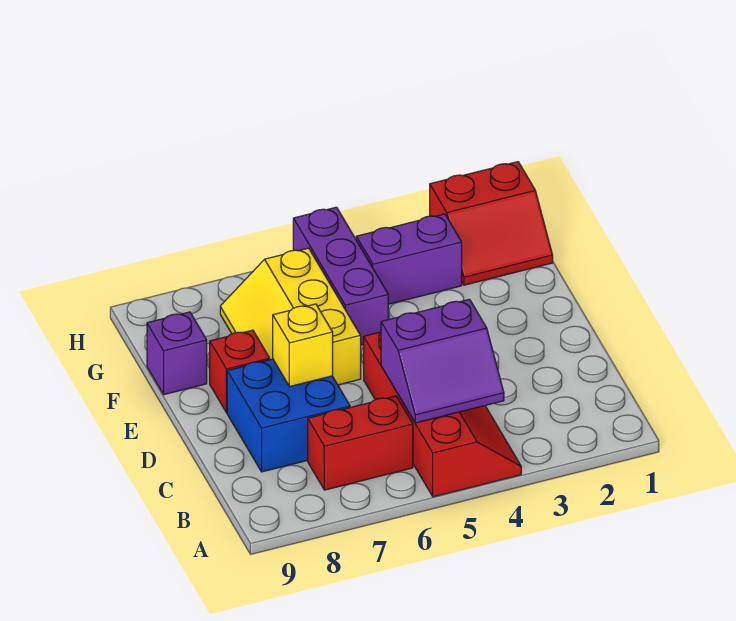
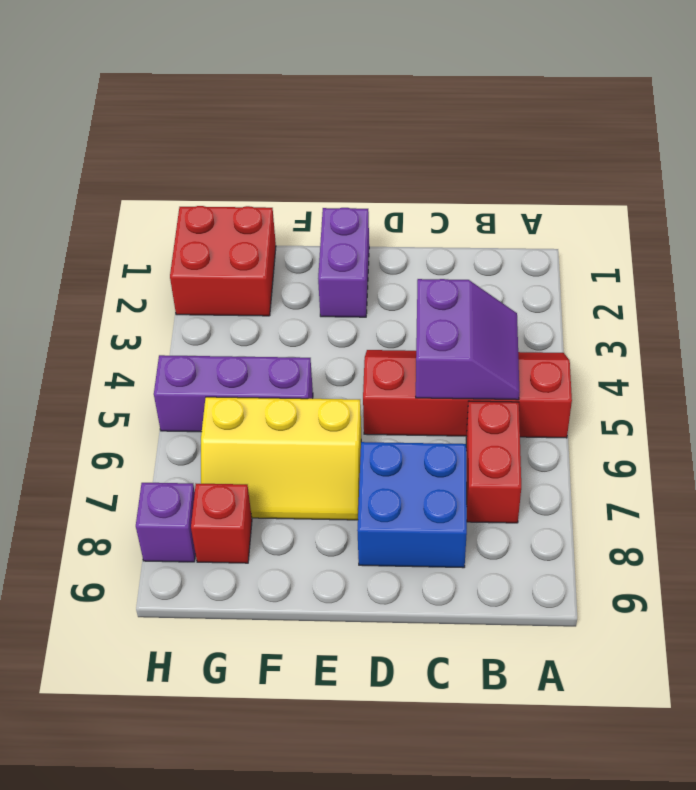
yellow brick D7 level 2 -> none
red brick E8 level 1 -> red brick G8 level 1
purple brick F9 level 1 -> purple brick H8 level 1
red slope G1:H2 level 1 top H -> red brick G1:H2 level 1
purple brick G3:G4 level 1 -> purple brick E1:E2 level 1

